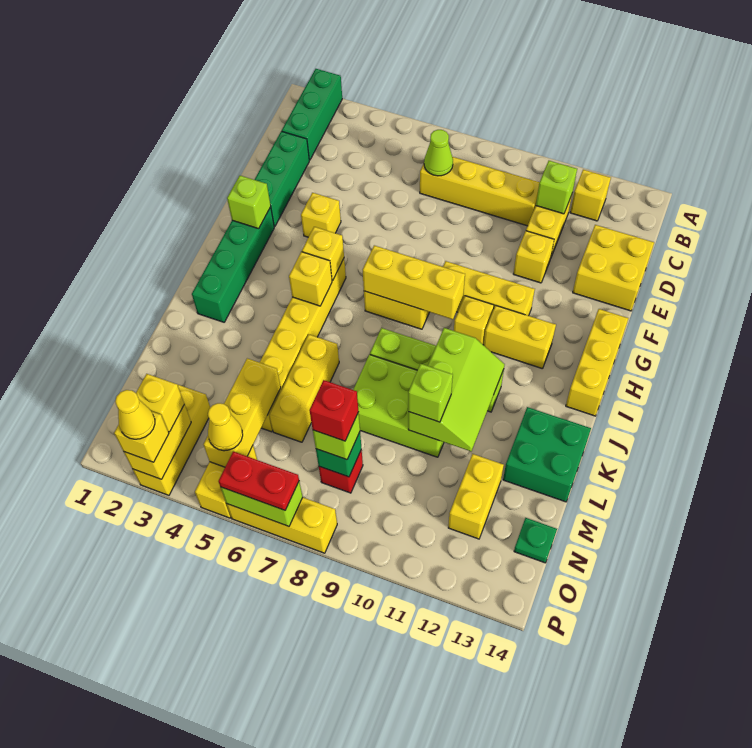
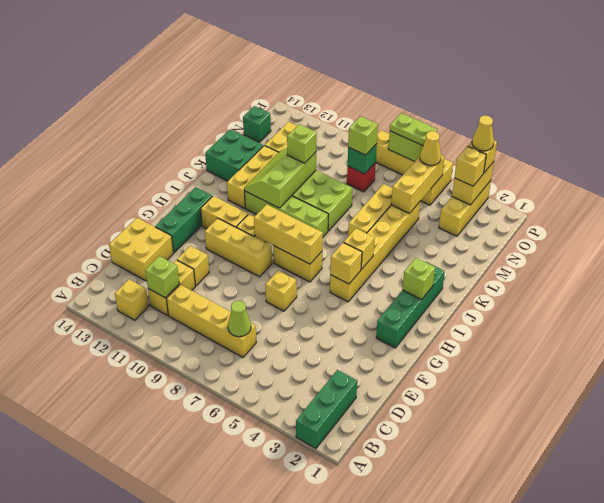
green brick D2:F2 level 1 -> green brick F13:H13 level 1
yellow brick F4 level 1 -> yellow brick F7 level 1
lime brick G2 level 2 -> lime brick I2 level 2
yellow brick G14:I14 level 1 -> yellow brick J12:L12 level 1
red brick N8 level 4 -> none
green plate N14 level 1 -> green brick N14 level 1
red plate P6:P7 level 3 -> lime plate P6:P7 level 3

